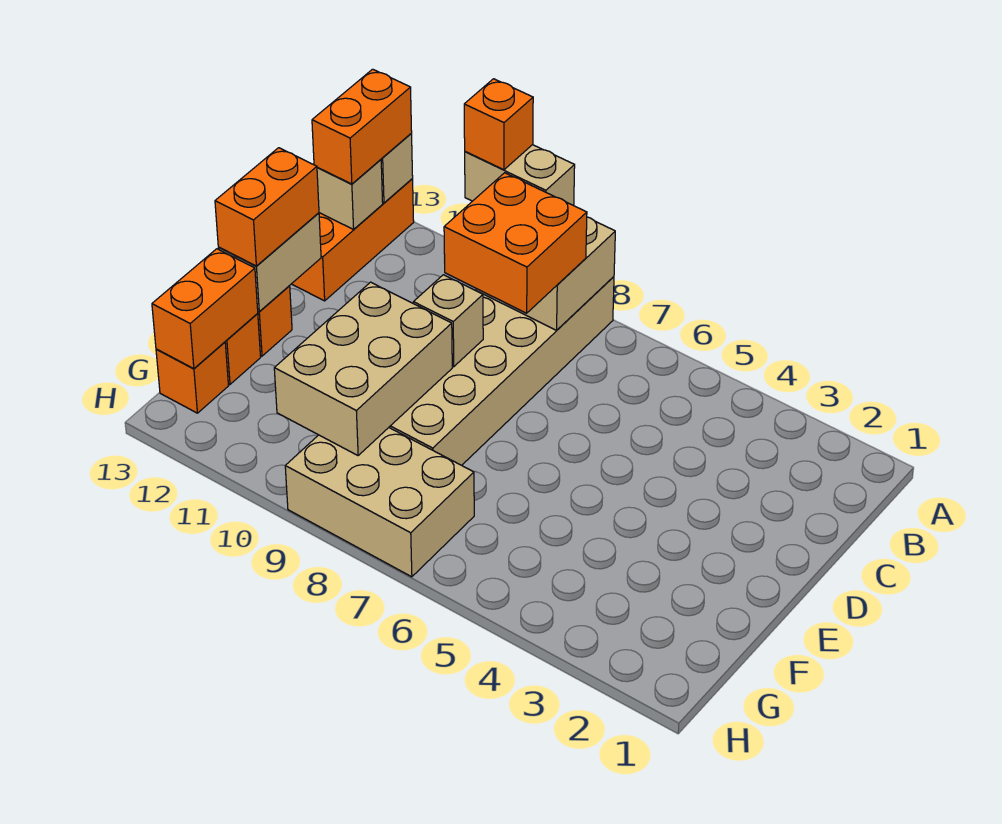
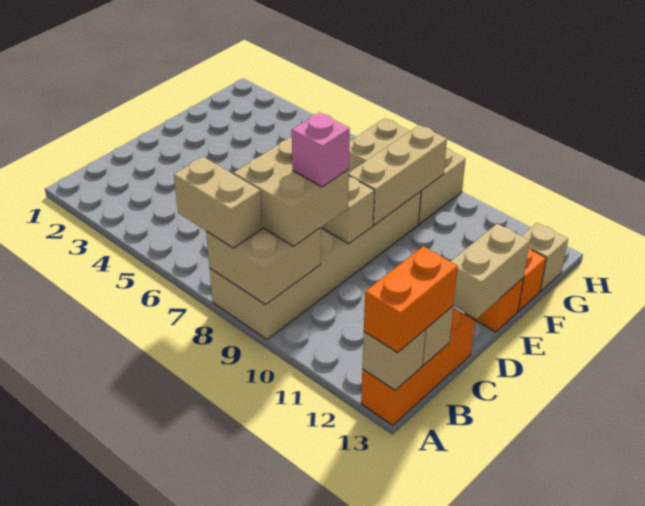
tan brick A9:A10 level 3 -> tan brick A7:A8 level 3
orange brick A10 level 4 -> none
orange brick B8:C9 level 3 -> tan brick B8:C9 level 3
none -> pink brick C9 level 4
orange brick D13:E13 level 3 -> none
tan brick E9:G10 level 2 -> tan brick E9:G9 level 2
orange brick F13:G13 level 2 -> none
orange brick G13 level 1 -> tan brick G13 level 1

